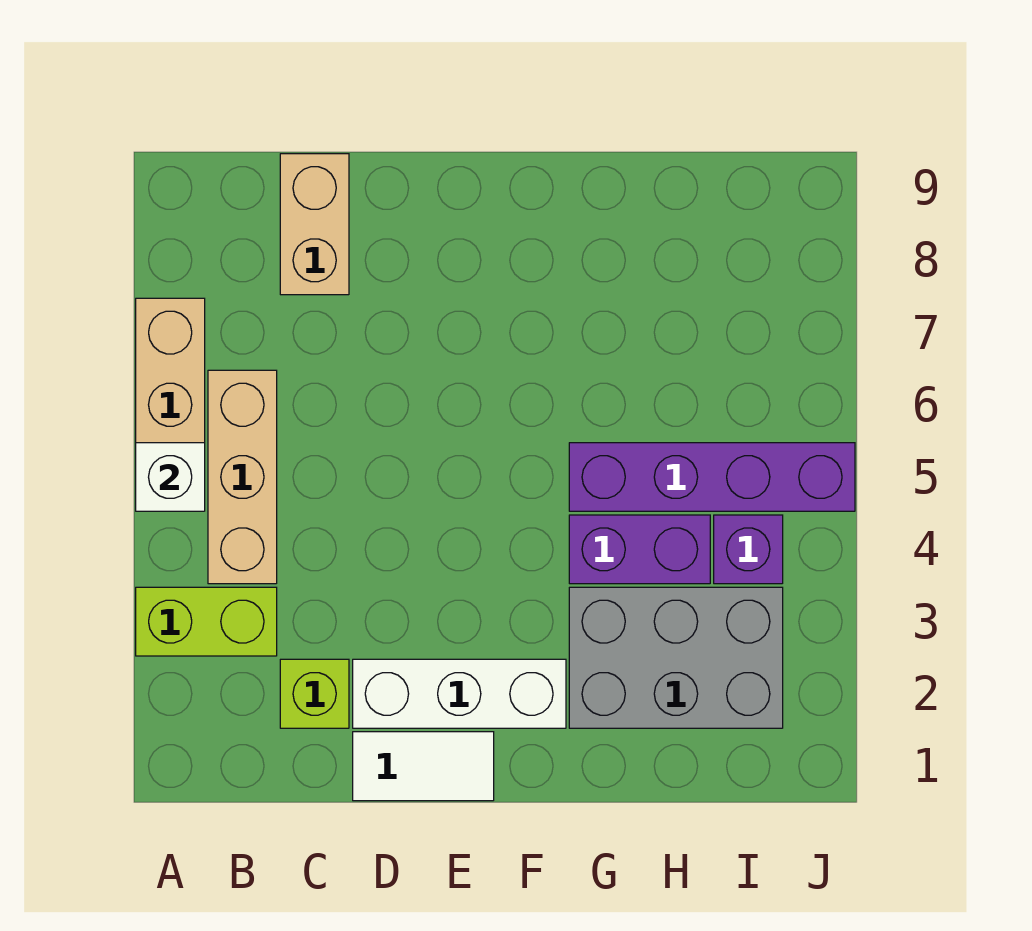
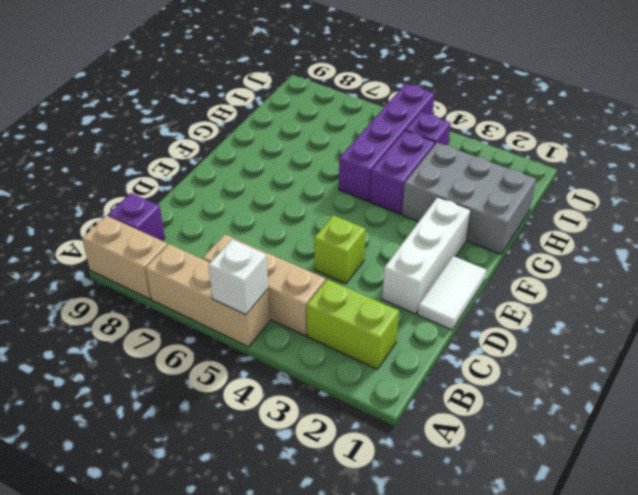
lime brick A3:B3 level 1 -> lime brick B2:B3 level 1
none -> purple brick B9 level 1
lime brick C2 level 1 -> lime brick D4 level 1
tan brick C8:C9 level 1 -> tan brick A8:A9 level 1
grey brick G2:I3 level 1 -> grey brick G1:H3 level 1

